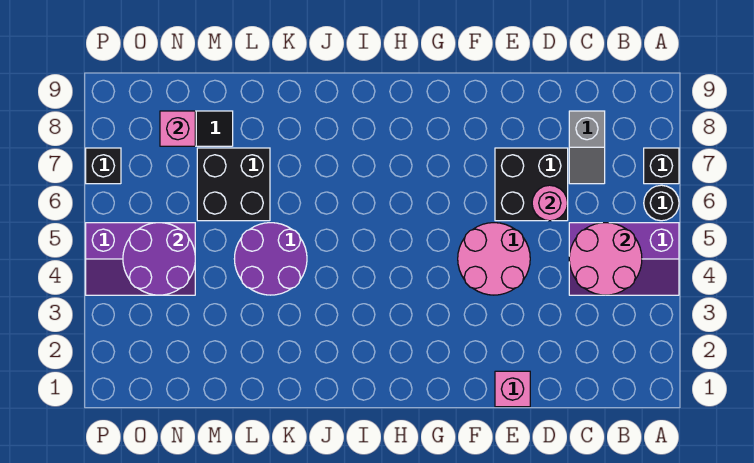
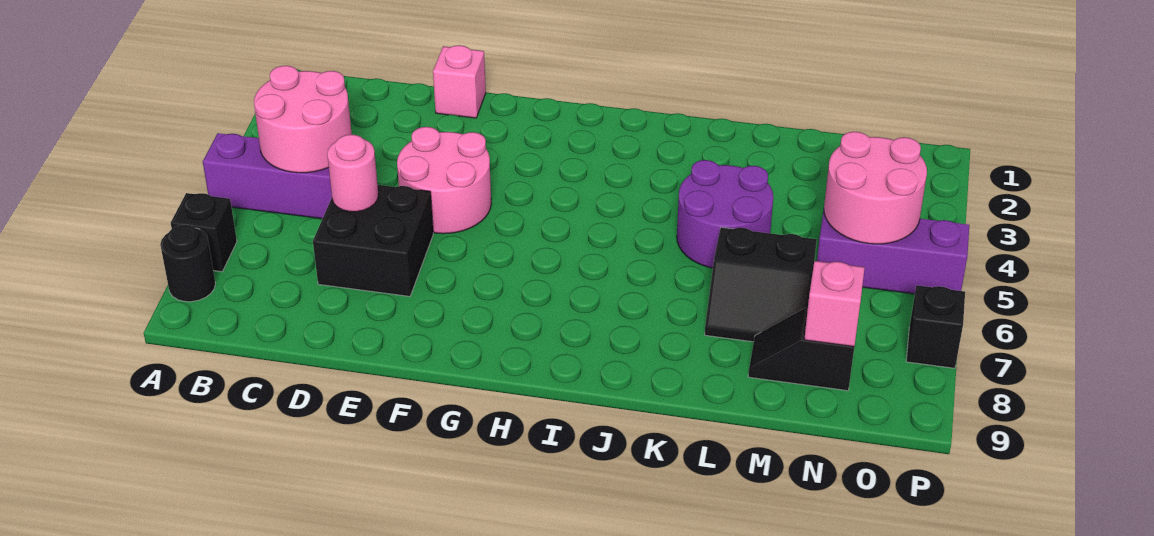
black round brick A6 level 1 -> black round brick A8 level 1
grey slope C7:C8 level 1 top 8 -> none
black brick L6:M7 level 1 -> black slope L6:M7 level 1 top 6
purple round brick N4:O5 level 2 -> pink round brick N4:O5 level 2

